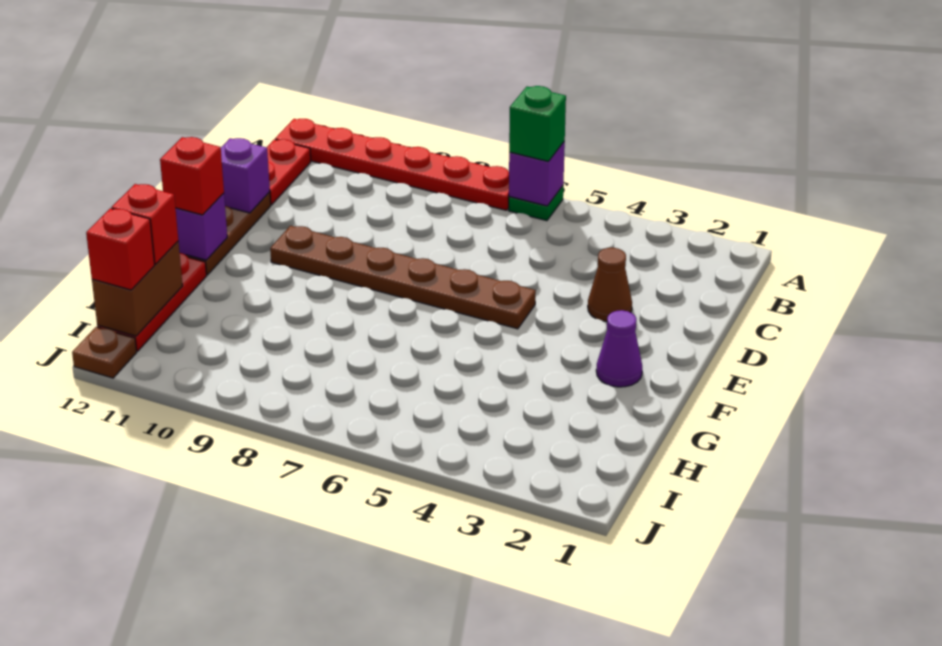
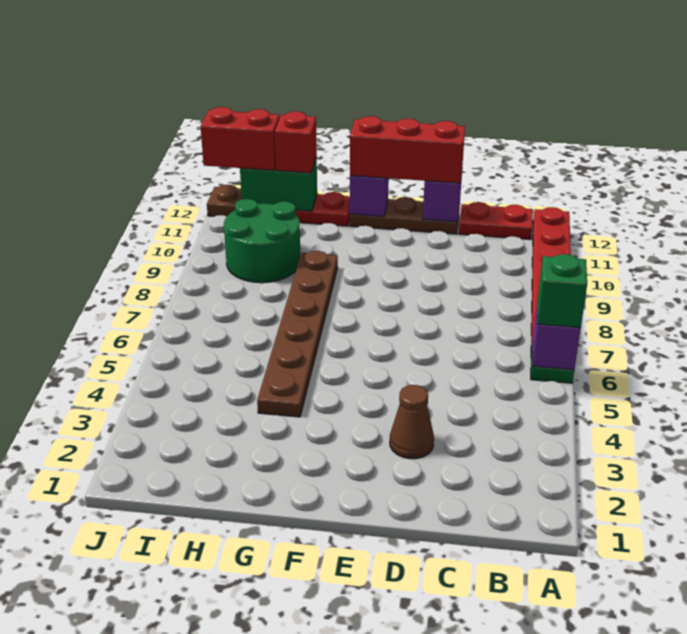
brown plate E5:E10 level 1 -> brown plate G4:G9 level 1
purple cone F2 level 1 -> none
red brick F12 level 3 -> red brick D12:F12 level 3
none -> green round brick H9:I10 level 1
brown brick H12:I12 level 2 -> green brick H12:I12 level 2
red brick I12 level 3 -> red brick I12:J12 level 3

